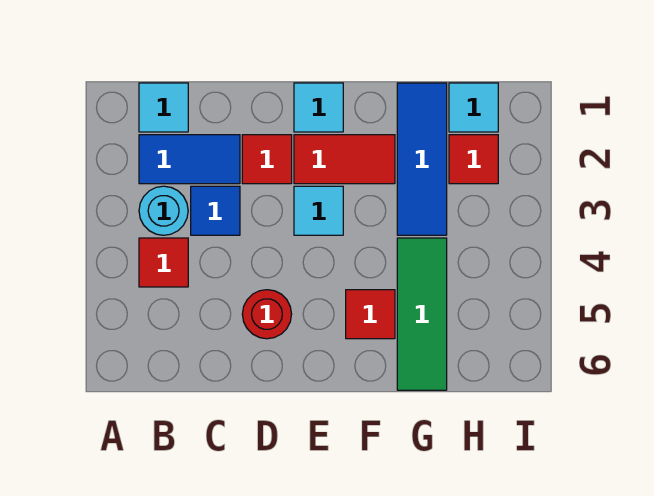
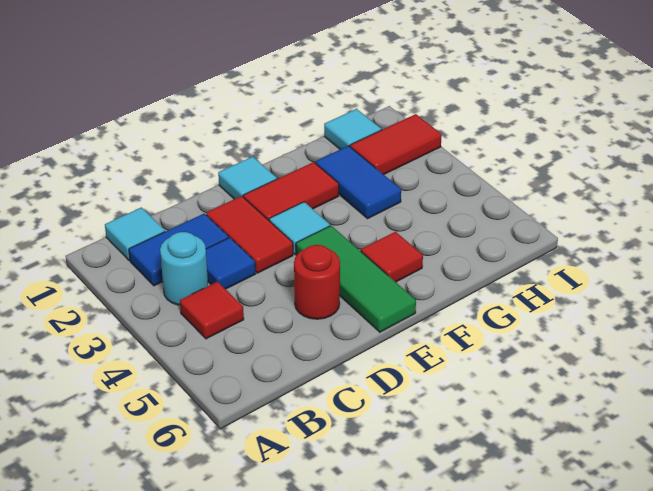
red tile D2 level 1 -> red tile D2:D3 level 1
blue tile G1:G3 level 1 -> blue tile G2:G3 level 1
green tile G4:G6 level 1 -> green tile E4:E6 level 1
red tile H2 level 1 -> red tile H2:I2 level 1

